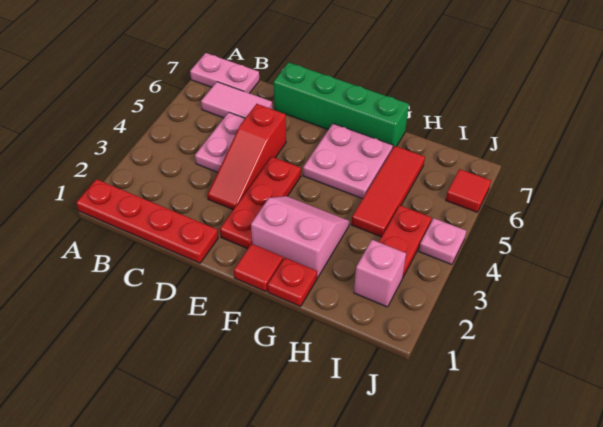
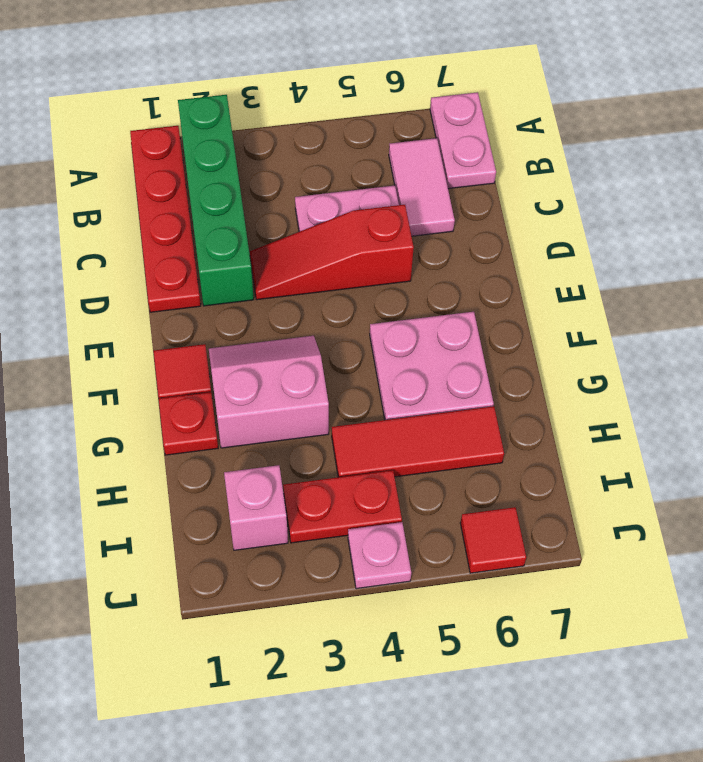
green brick D7:G7 level 1 -> green brick A2:D2 level 1
red plate E2:E4 level 1 -> none
pink slope F2:G3 level 1 top 2 -> pink slope F2:G3 level 1 top G

